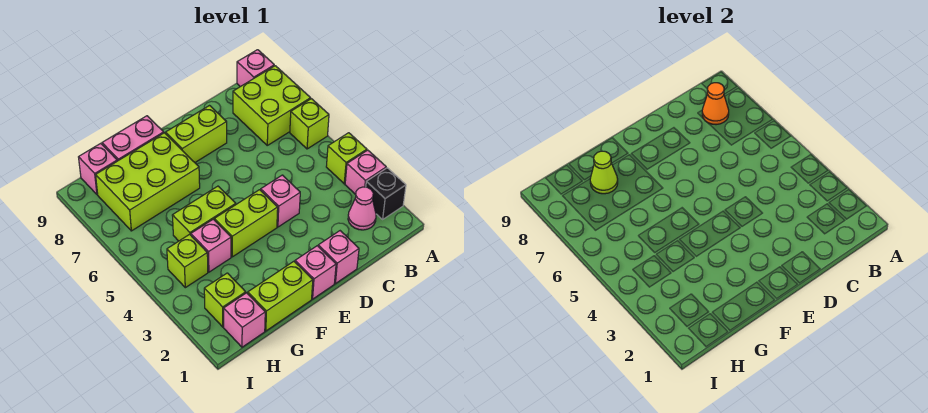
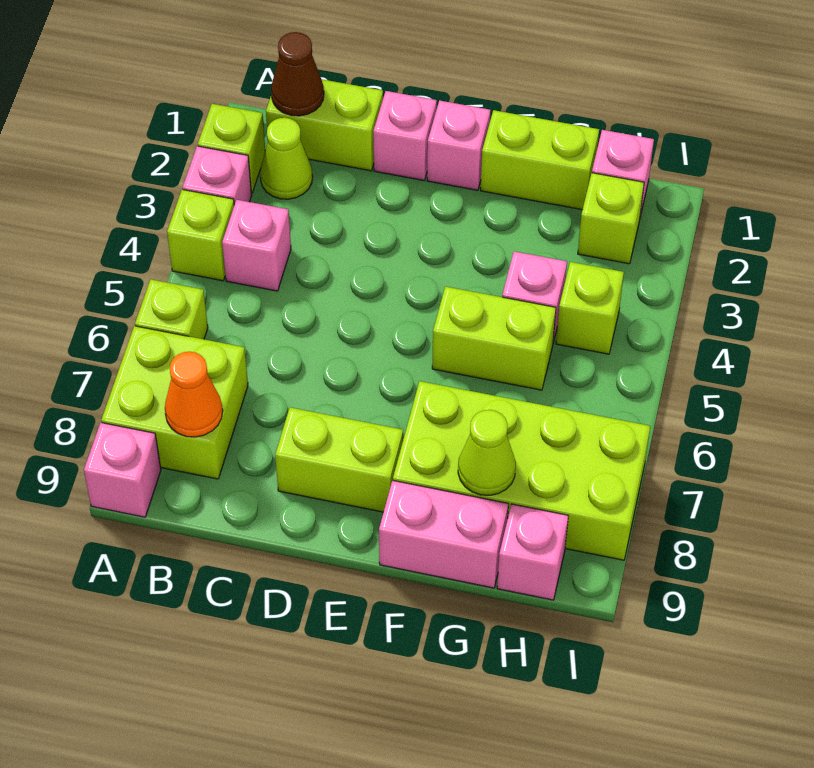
black brick A2 level 1 -> lime brick A2 level 1
none -> brown cone B1 level 2
pink cone B2 level 1 -> lime cone B2 level 1
pink brick D4 level 1 -> pink brick B4 level 1
lime brick E4:F4 level 1 -> lime brick B1:C1 level 1
lime brick F7:H8 level 1 -> lime brick F7:I8 level 1

